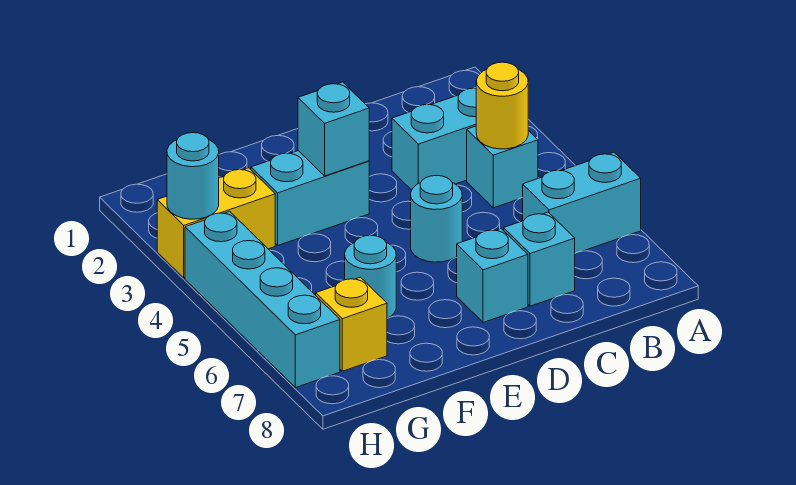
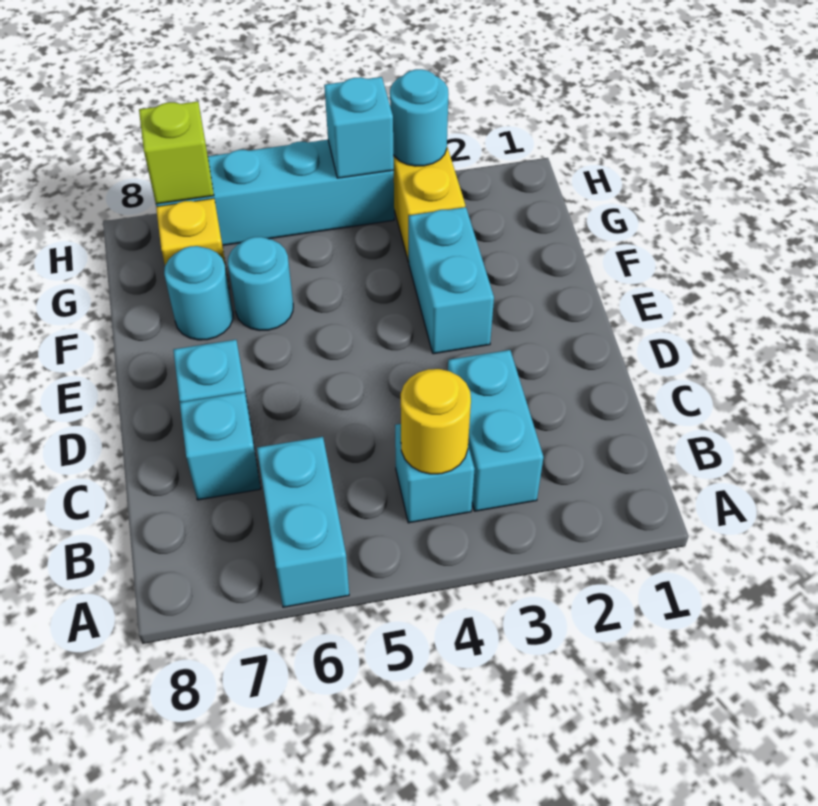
cyan round brick D5 level 1 -> cyan round brick F7 level 1
cyan brick E3 level 2 -> cyan brick H4 level 2
none -> lime brick H7 level 2

